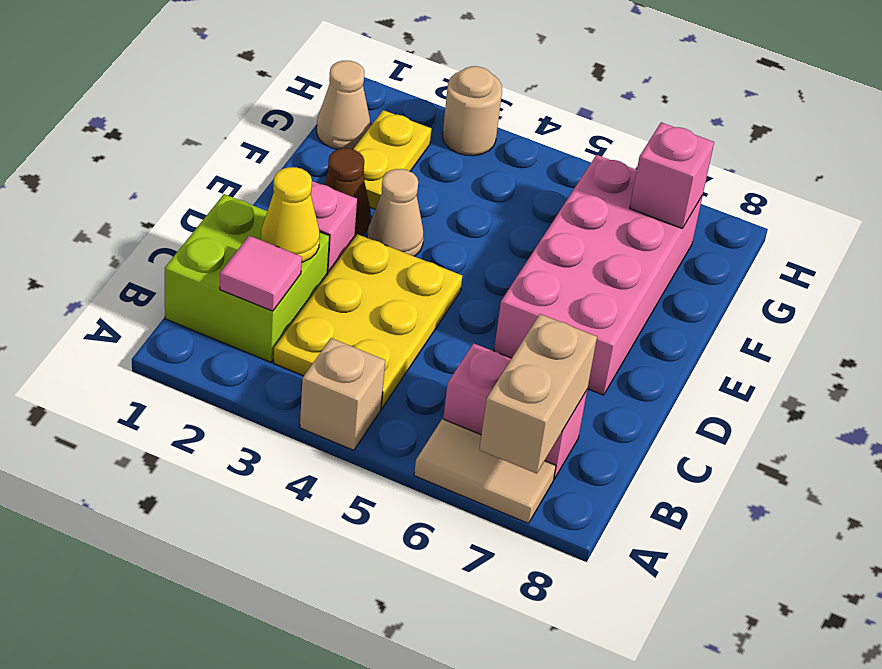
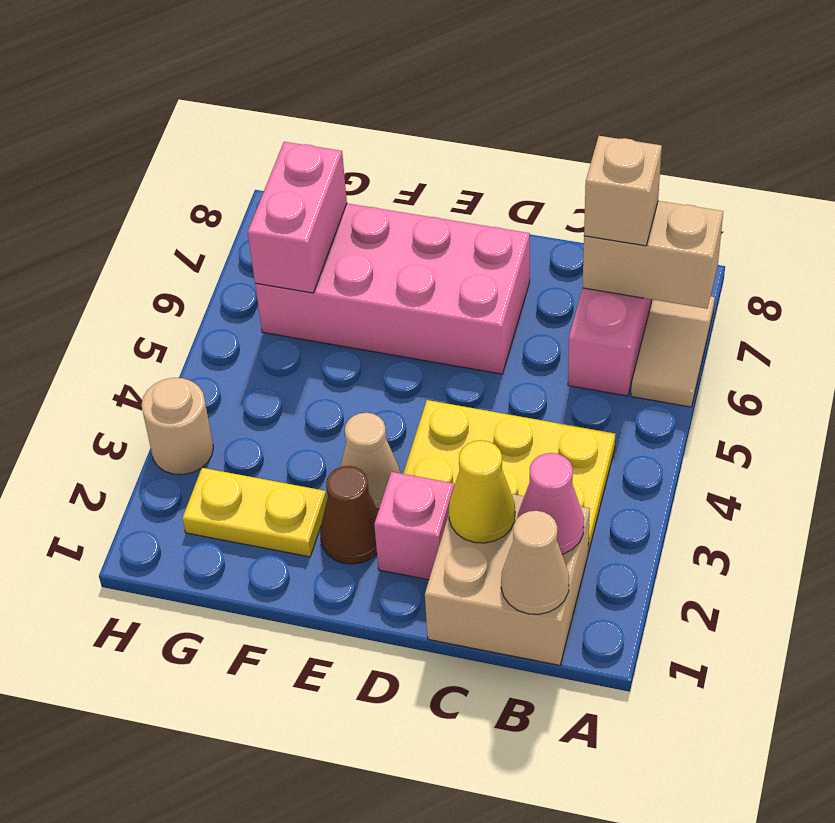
tan brick A4 level 1 -> tan brick B7 level 3
lime brick B1:C2 level 1 -> tan brick B1:C2 level 1
pink tile B2 level 2 -> pink cone B2 level 2
tan cone G1 level 1 -> tan cone B1 level 2
pink brick G7 level 2 -> pink brick G6:G7 level 2

